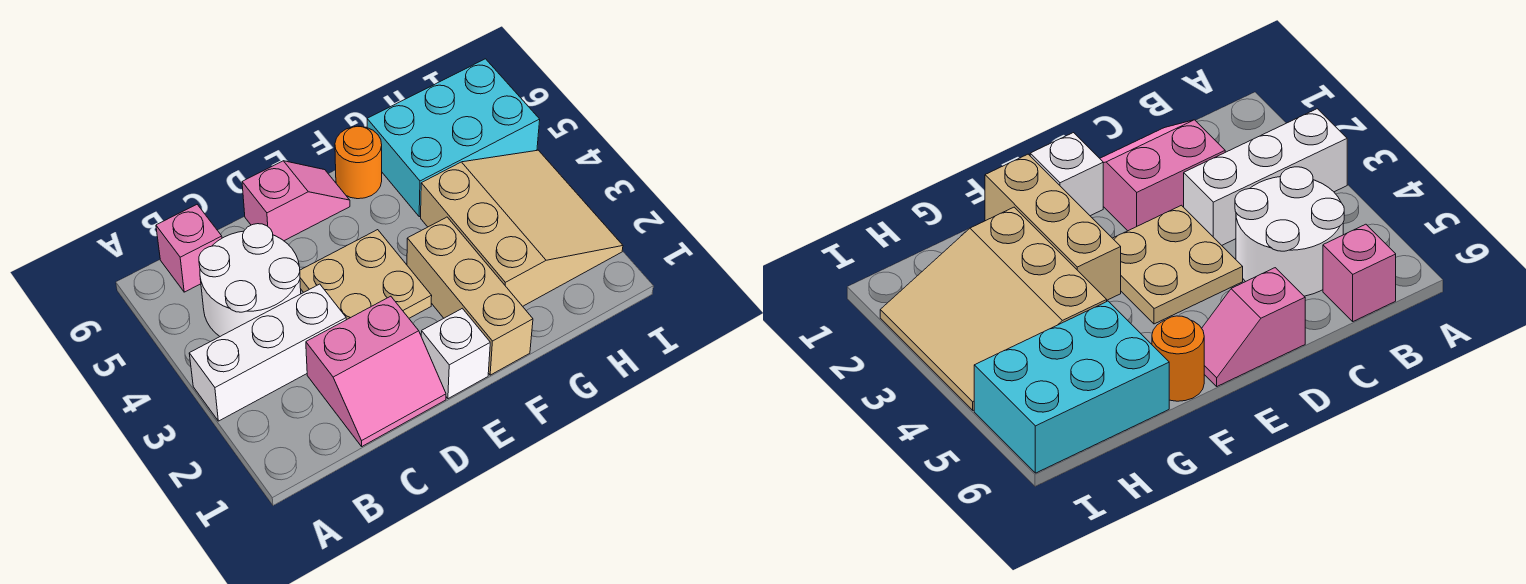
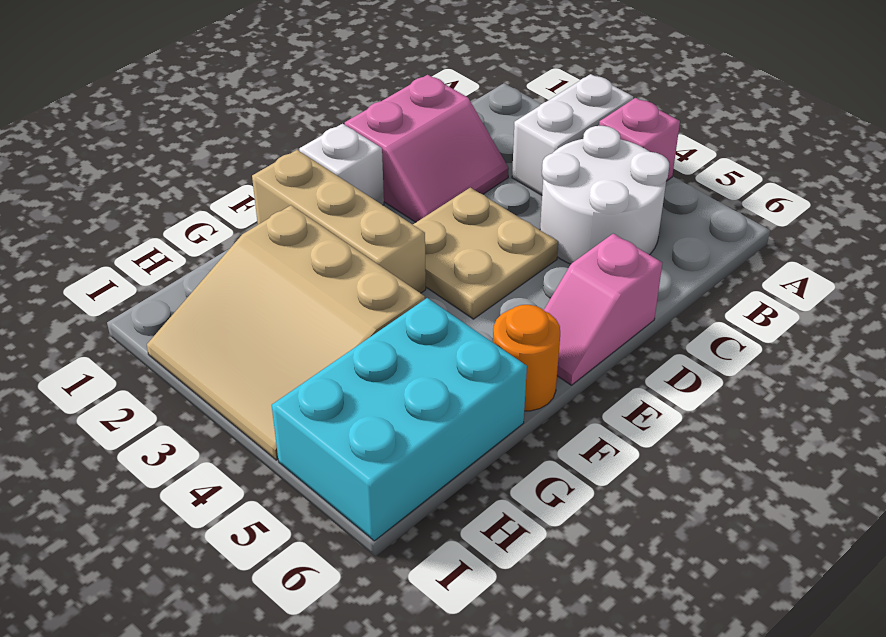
white brick A3:C3 level 1 -> white brick A3:B3 level 1
pink brick B6 level 1 -> pink brick A4 level 1
pink slope C1:D2 level 1 top 2 -> pink slope C1:D2 level 1 top 1

